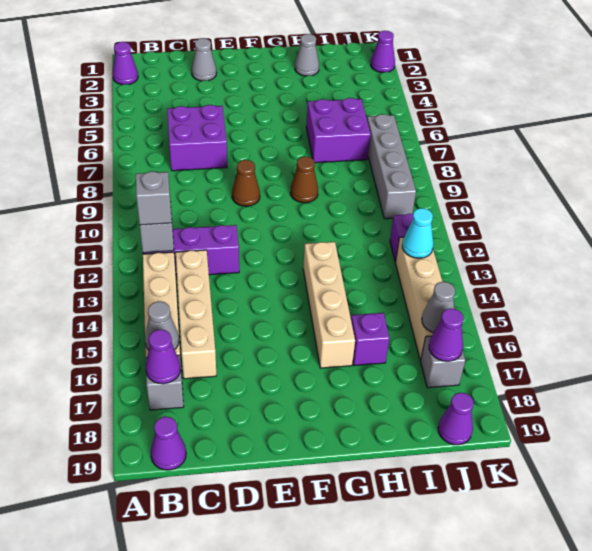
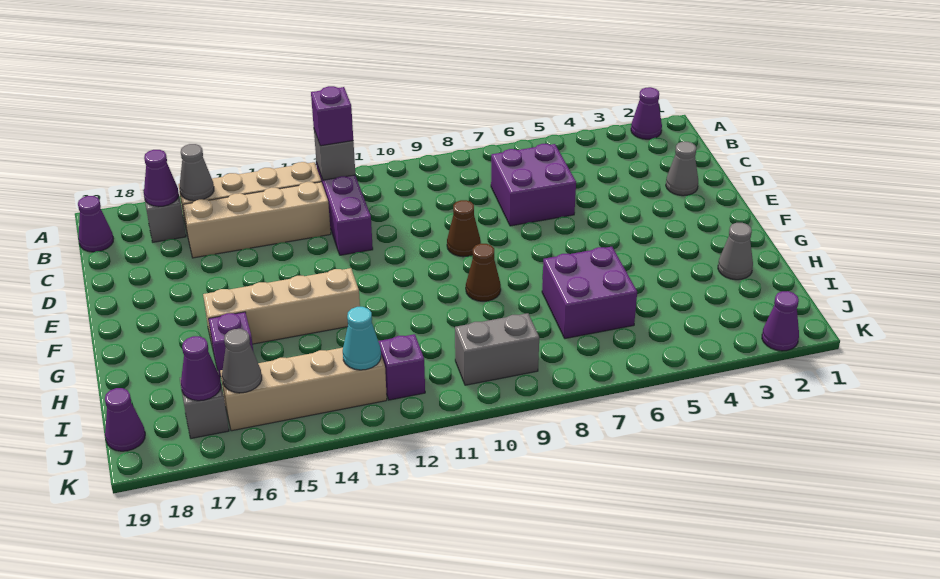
grey brick B12 level 3 -> purple brick B12 level 3
grey brick J7:J10 level 1 -> grey brick J9:J10 level 1

